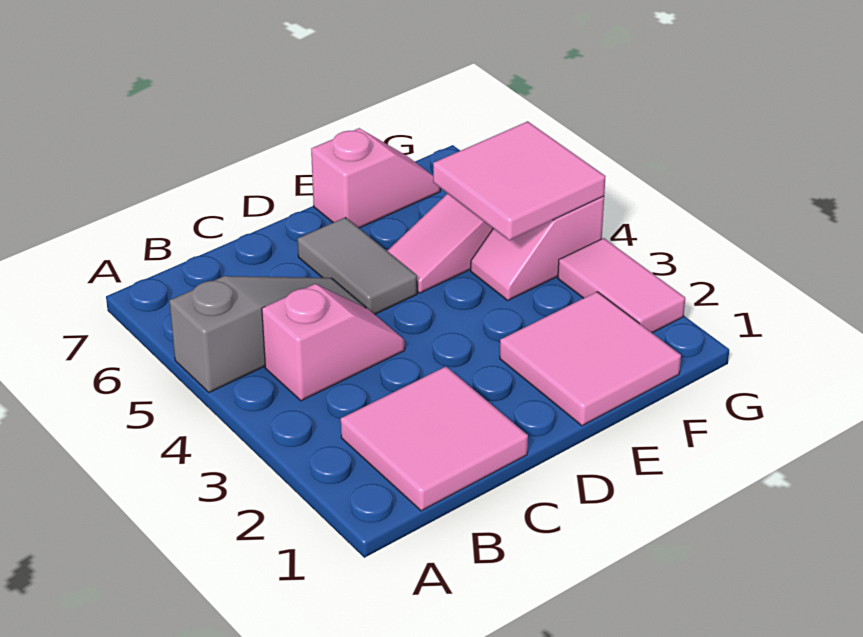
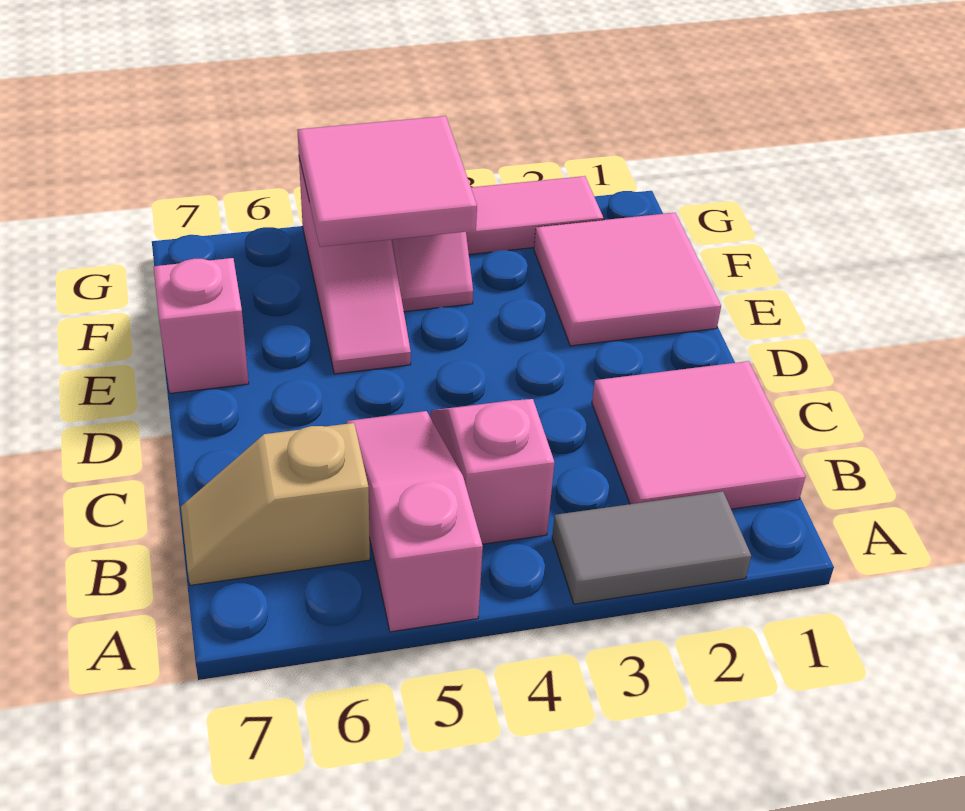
grey slope A5:C5 level 1 top A -> pink slope A5:C5 level 1 top A
none -> tan slope B6:B7 level 1 top 6
grey tile D5:D6 level 1 -> grey tile A2:A3 level 1

